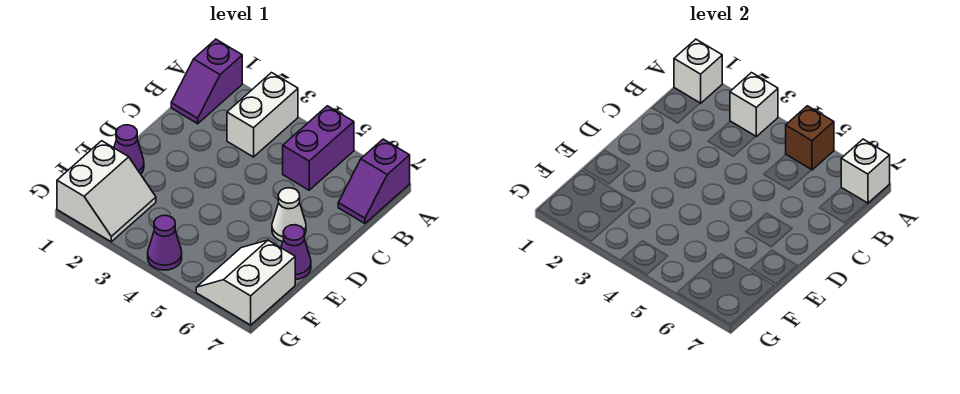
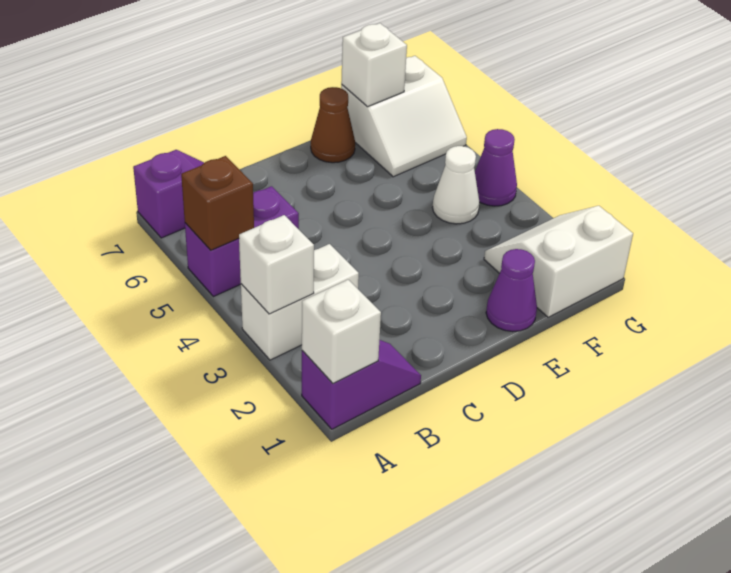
white brick A7 level 2 -> white brick F7 level 2
white cone D6 level 1 -> white cone F4 level 1
purple cone E7 level 1 -> brown cone E7 level 1

